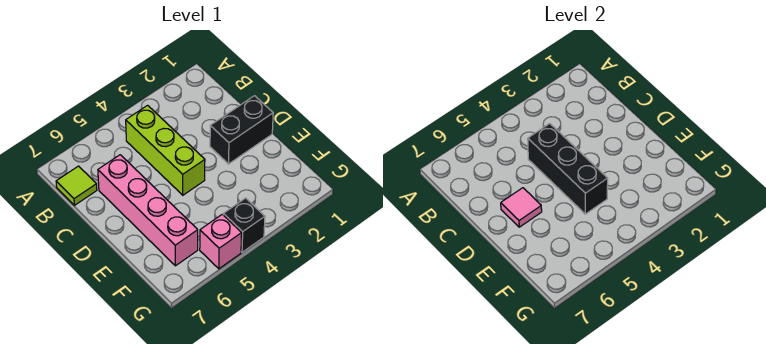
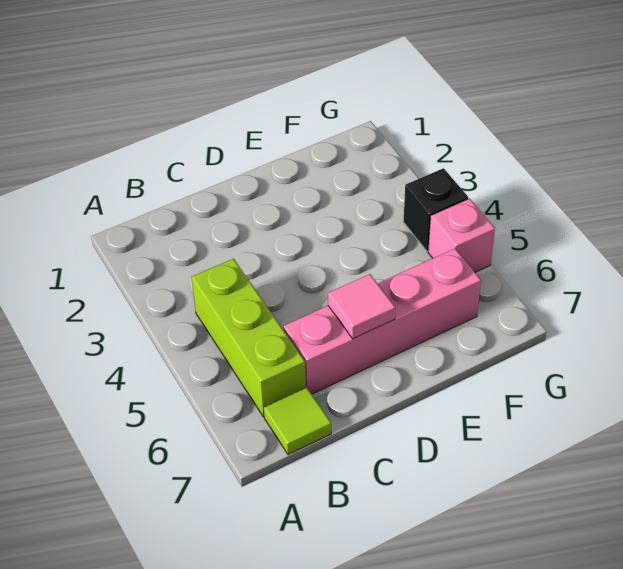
lime brick B4:D4 level 1 -> lime brick B4:B6 level 1
black brick C4:E4 level 2 -> none
black brick D1:D2 level 1 -> none

